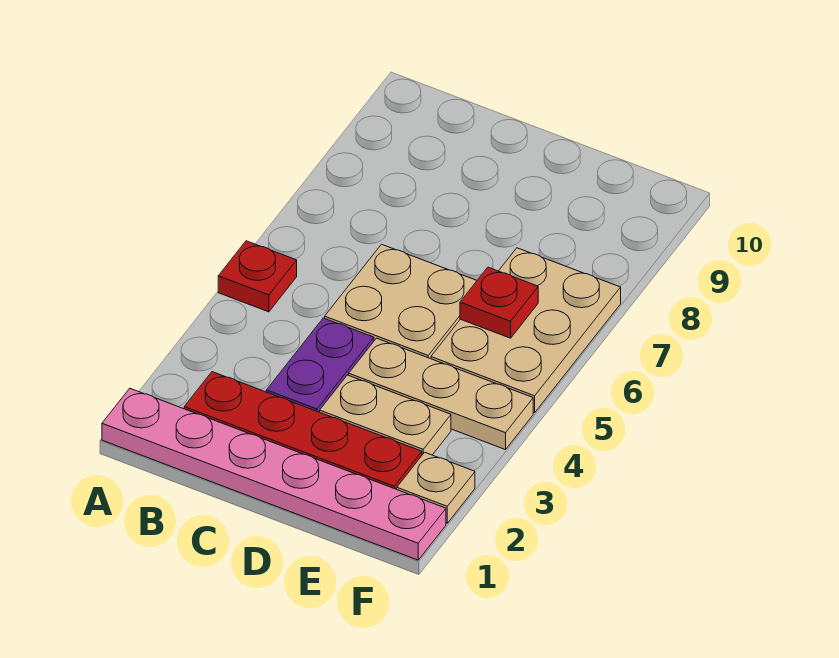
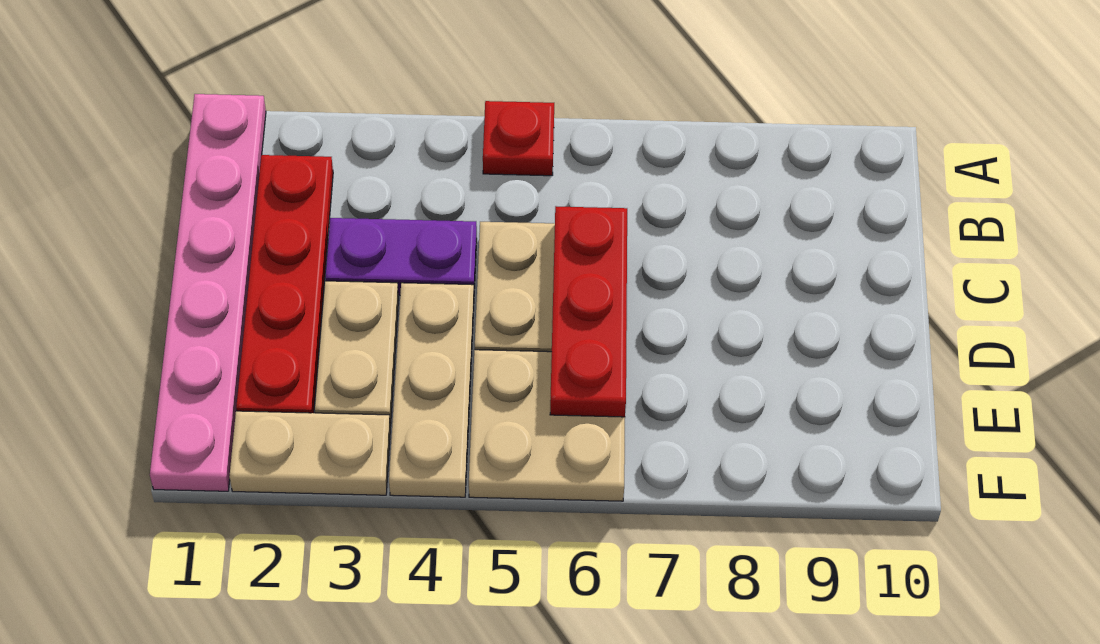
tan plate E5:F7 level 1 -> tan plate E5:F6 level 1
red plate E6 level 2 -> red plate C6:E6 level 2
tan plate F2 level 1 -> tan plate F2:F3 level 1

